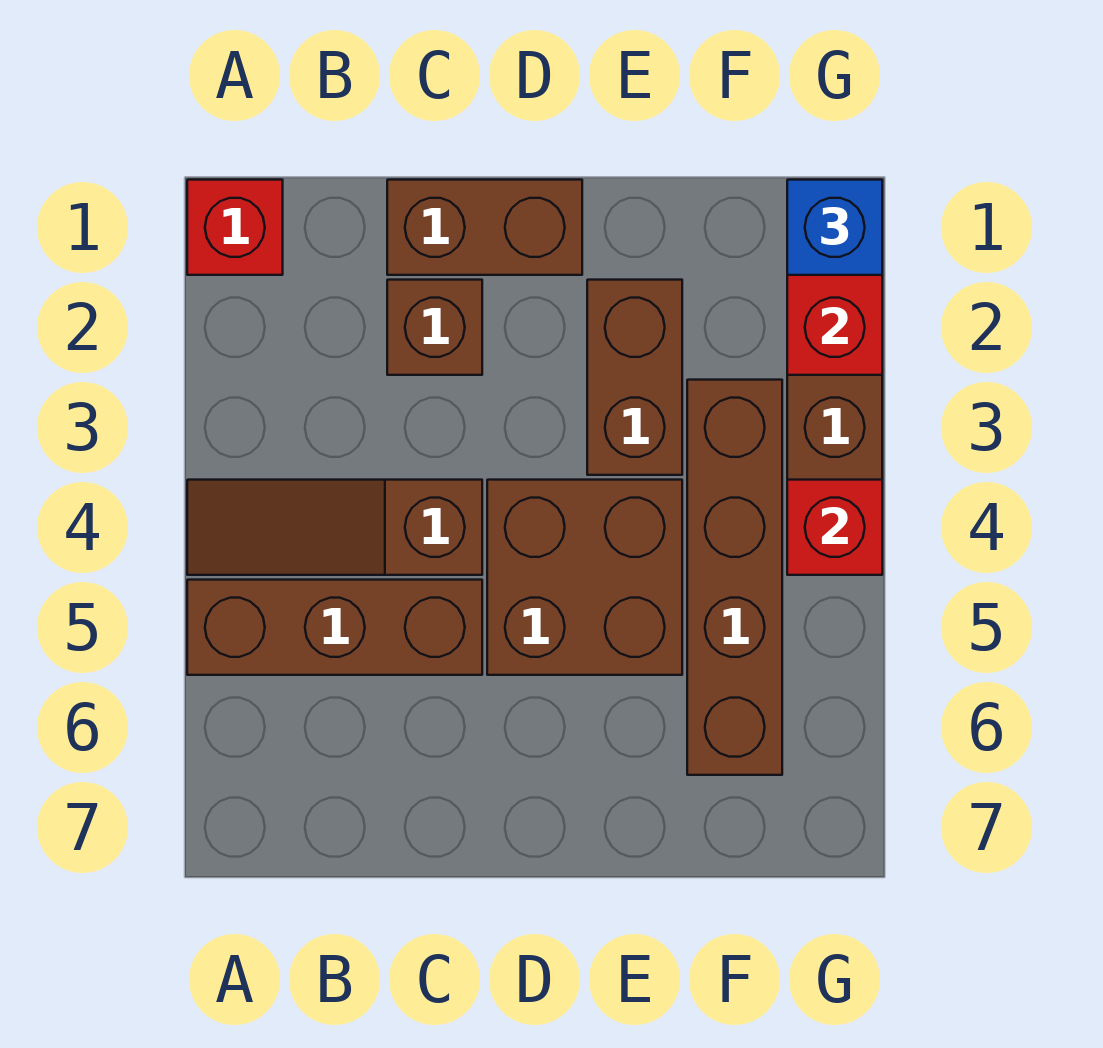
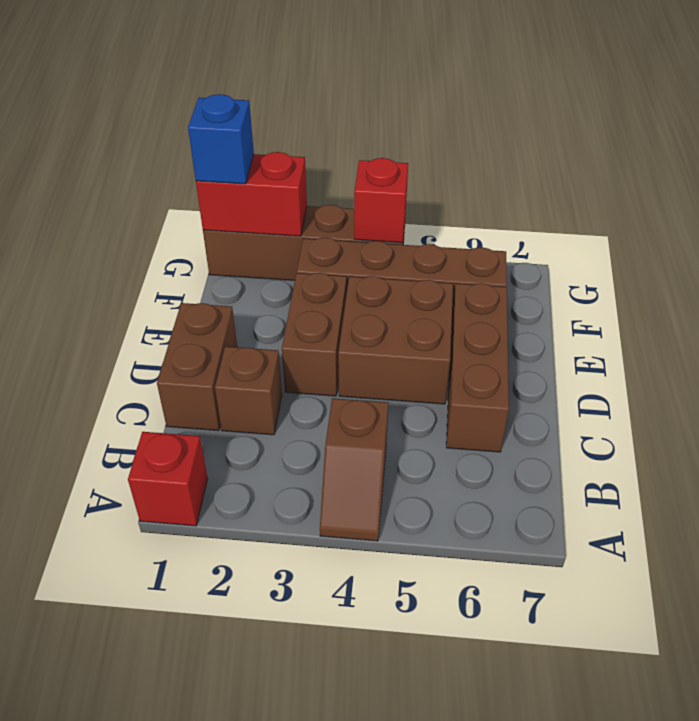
brown slope A4:C4 level 1 top C -> brown slope A4:B4 level 1 top B
brown brick A5:C5 level 1 -> brown brick C6:E6 level 1
brown brick E2:E3 level 1 -> brown brick D3:E3 level 1

